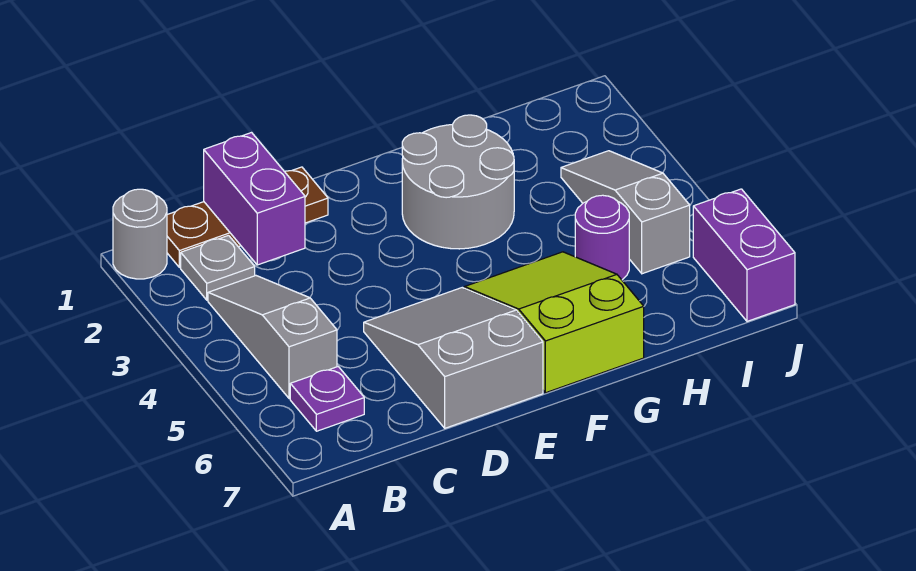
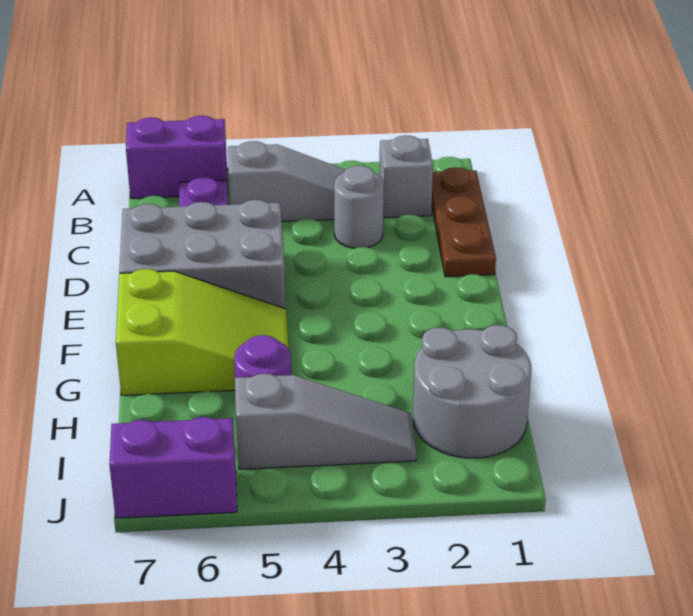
grey round brick A1 level 1 -> grey round brick C3 level 1
grey plate B2 level 1 -> grey brick B2 level 1
purple brick C1:C2 level 2 -> purple brick A6:A7 level 1
grey slope D5:E7 level 1 top 7 -> grey brick D5:E7 level 1
grey round brick F2:G3 level 1 -> grey round brick H1:I2 level 1

